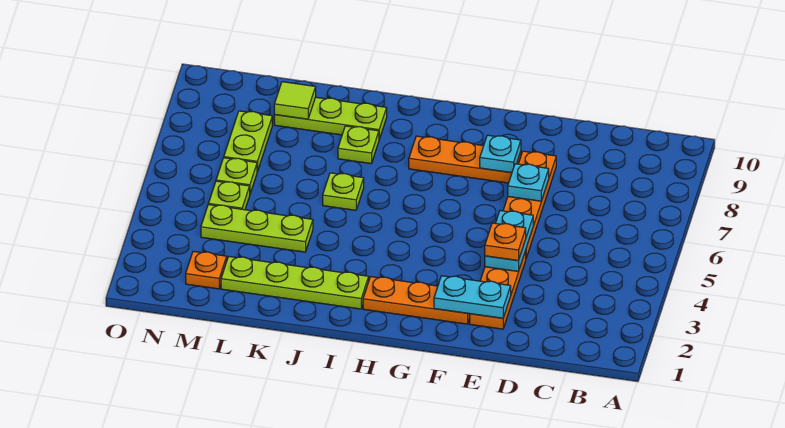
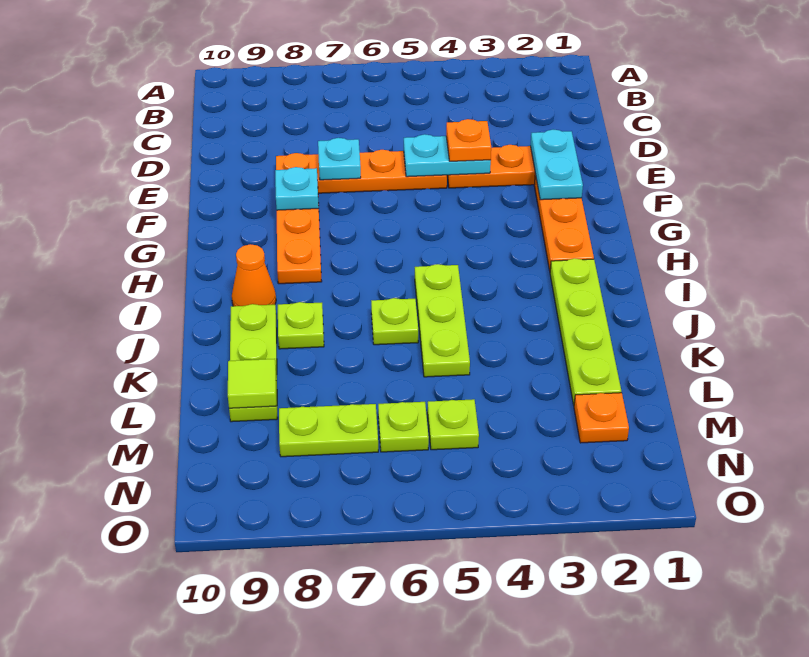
none -> orange cone I9 level 1
lime plate K4:M4 level 1 -> lime plate I5:K5 level 1

